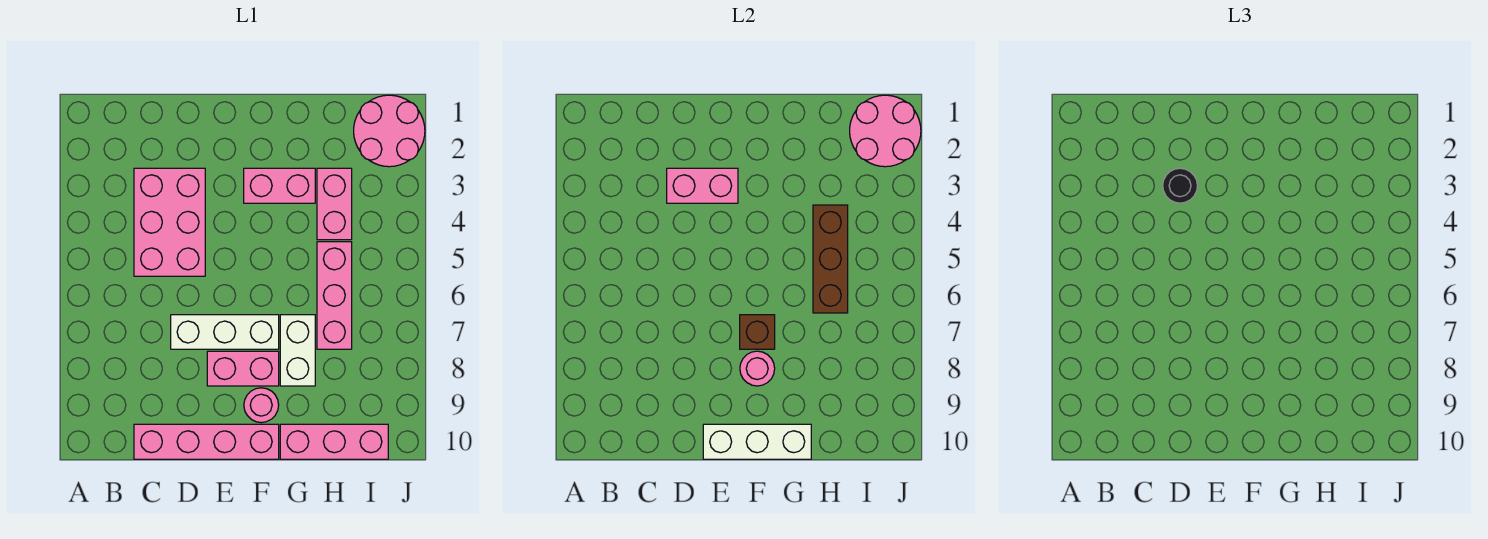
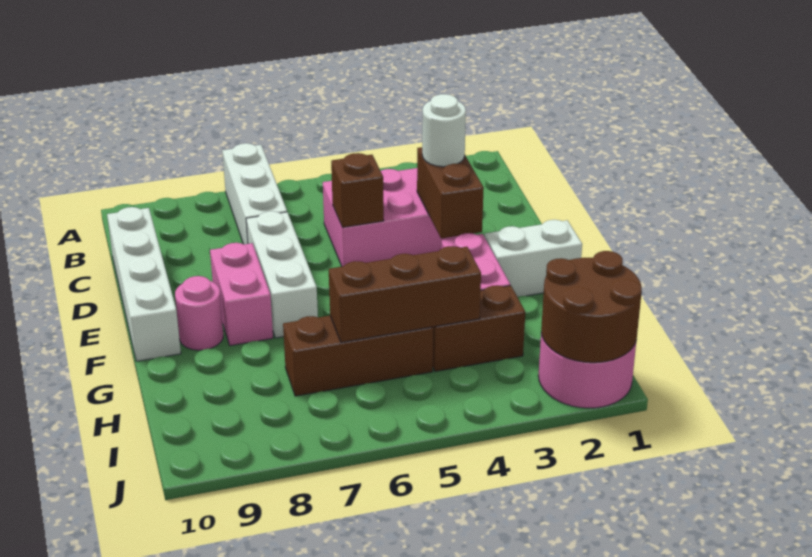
pink brick C10:F10 level 1 -> white brick C10:F10 level 1
pink brick D3:E3 level 2 -> brown brick D3:E3 level 2
black round brick D3 level 3 -> white round brick D3 level 3
white brick E10:G10 level 2 -> white brick A7:C7 level 1
brown brick F7 level 2 -> brown brick D5 level 2
pink round brick F8 level 2 -> none
white brick G7:G8 level 1 -> white brick F1:F2 level 1
pink brick G10:I10 level 1 -> none
pink brick H3:H4 level 1 -> brown brick H3:H4 level 1
pink brick H5:H7 level 1 -> brown brick H5:H7 level 1
pink round brick I1:J2 level 2 -> brown round brick I1:J2 level 2

